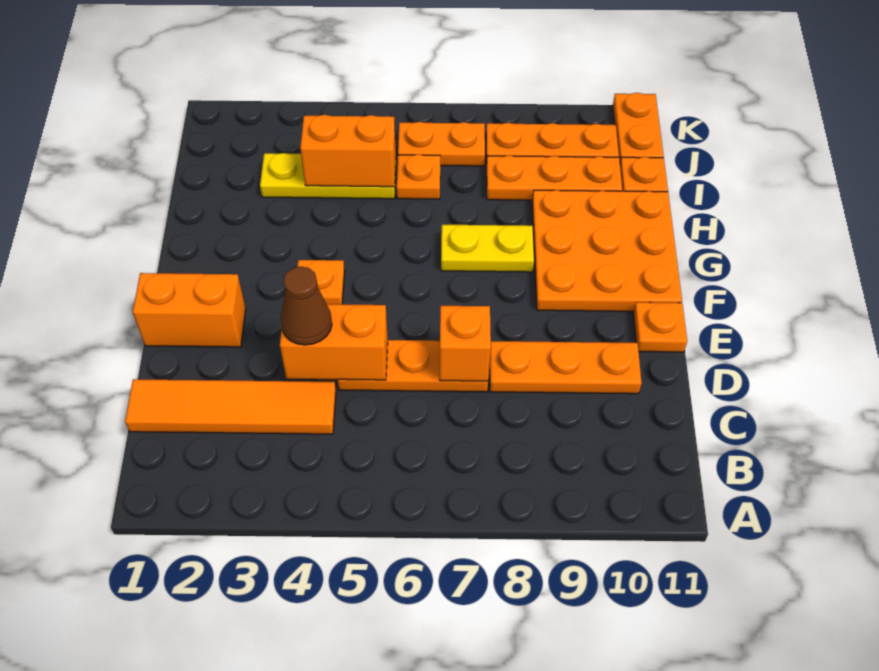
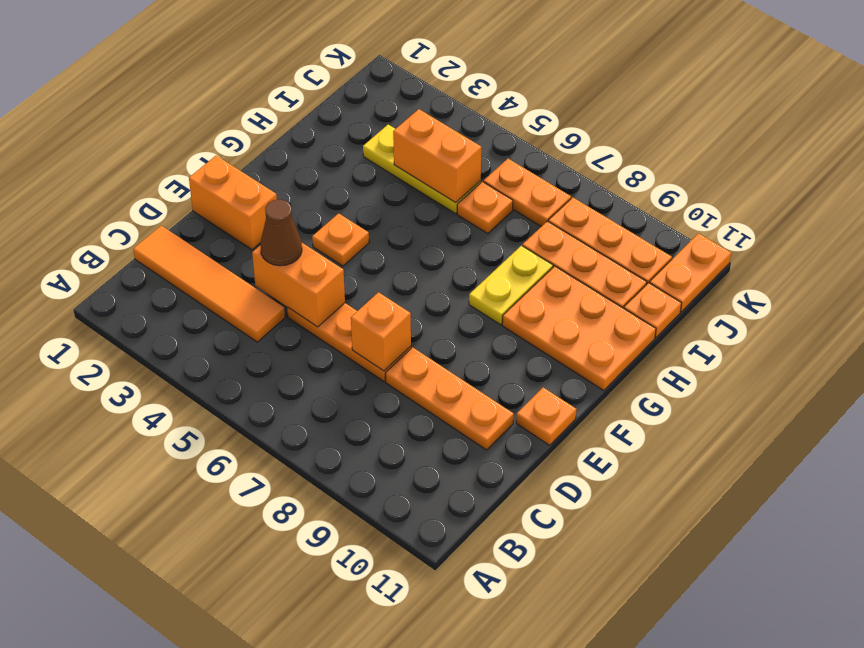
orange plate F9:H11 level 1 -> orange plate G9:H11 level 1
yellow plate G7:G8 level 1 -> yellow plate G8:H8 level 1

